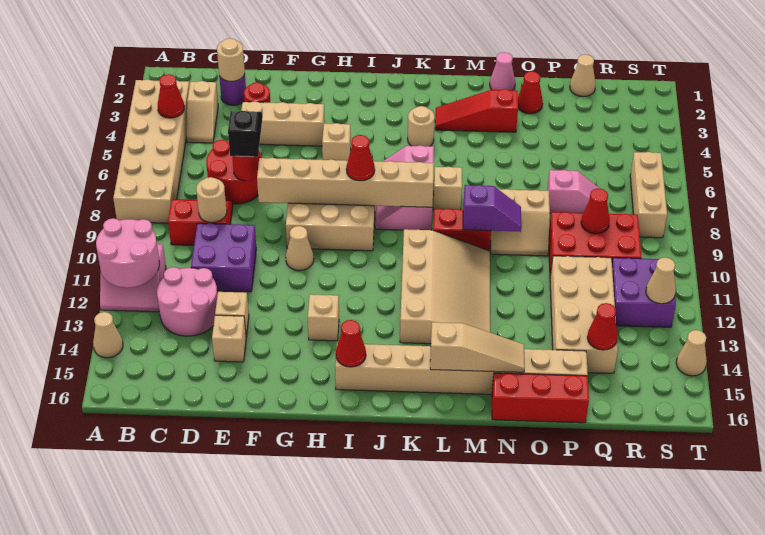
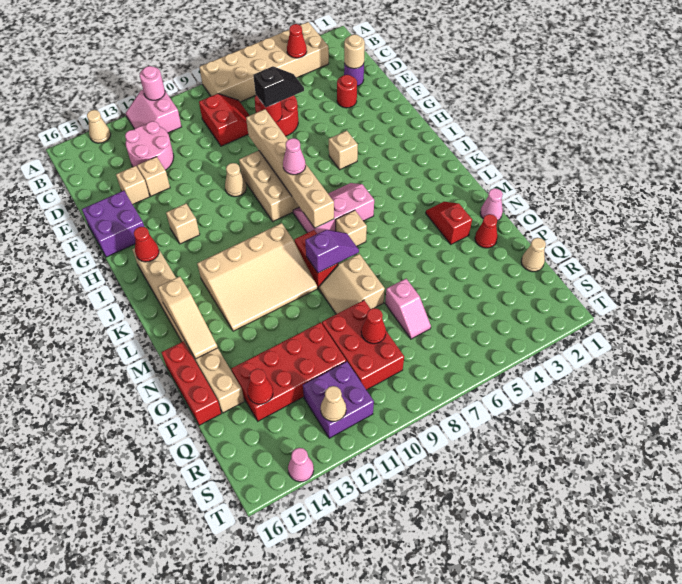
pink round brick A11:B12 level 2 -> pink round brick A11 level 2
tan slope C3:C4 level 1 top 3 -> none
tan round brick D9 level 2 -> none
purple brick D10:E11 level 1 -> purple brick F15:G16 level 1
tan brick E4:G4 level 1 -> none
red cone I8 level 3 -> pink cone I8 level 3
tan round brick K4 level 1 -> none
red slope L3:N3 level 1 top N -> red slope M3:N3 level 1 top N
purple slope M9:N9 level 2 top M -> purple slope M8:M9 level 2 top 9
tan brick P11:Q14 level 1 -> red brick P11:Q14 level 1
tan brick S6:S8 level 1 -> none
tan cone T14 level 1 -> pink cone T14 level 1

